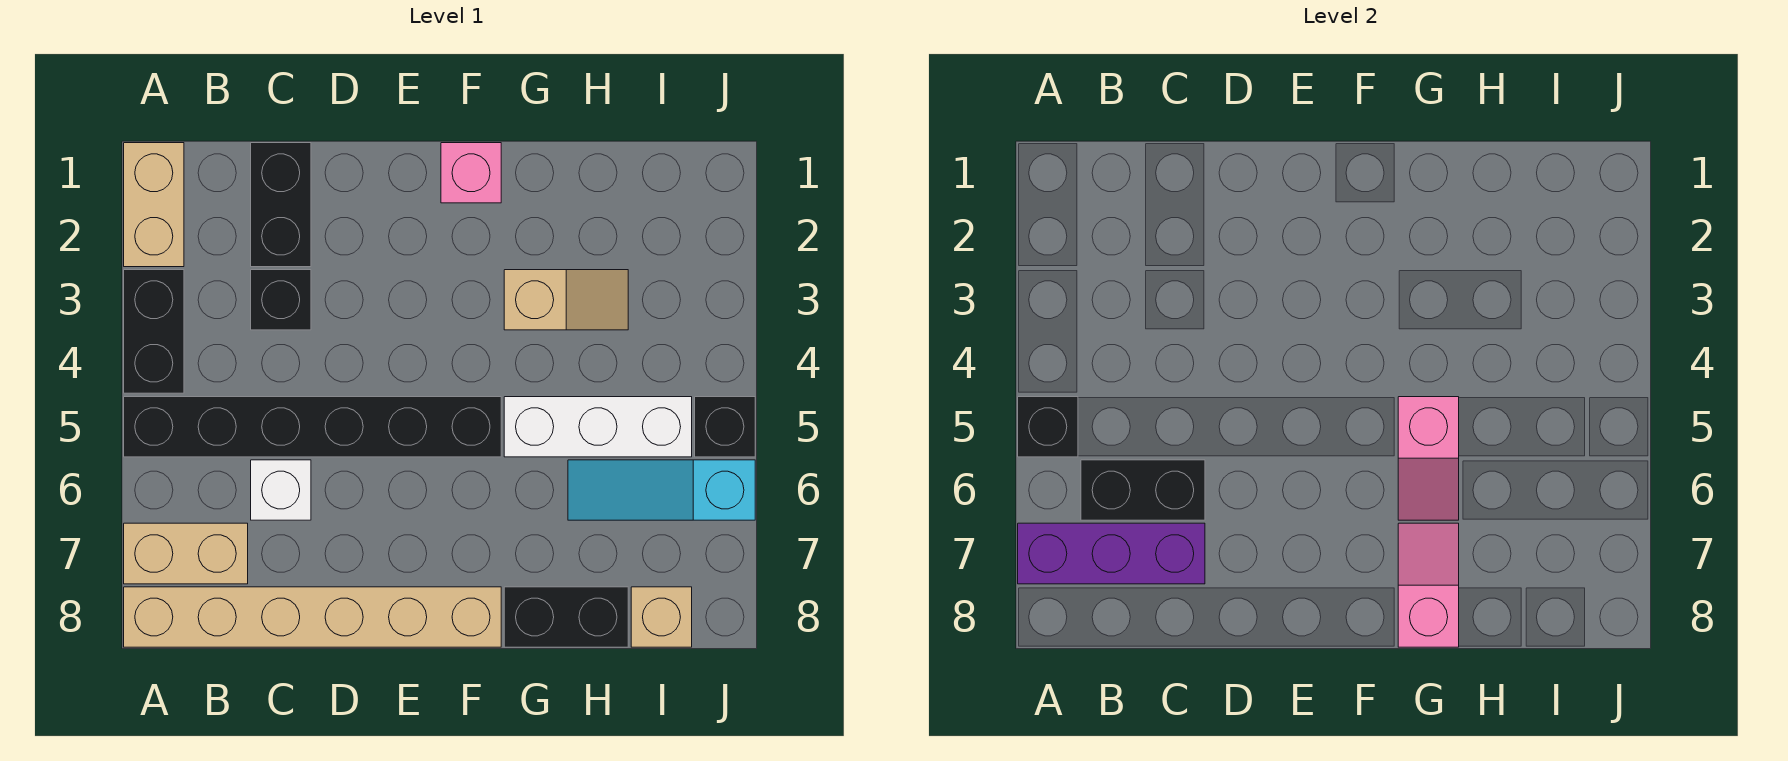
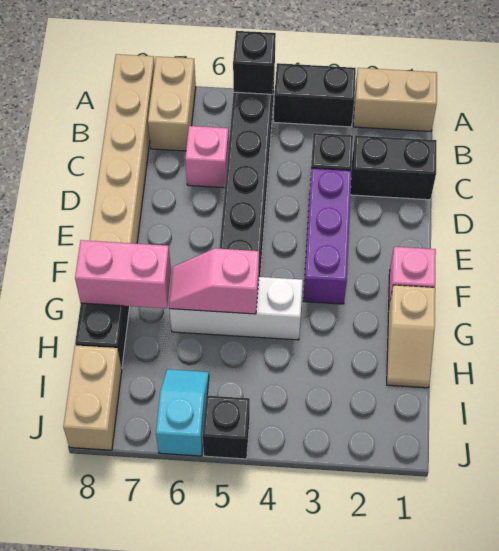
purple brick A7:C7 level 2 -> purple brick D3:F3 level 1
black brick B6:C6 level 2 -> none
white brick C6 level 1 -> pink brick C6 level 1
tan slope G3:H3 level 1 top G -> tan slope G1:H1 level 1 top G
white brick G5:I5 level 1 -> white brick G4:G6 level 1
pink slope G7:G8 level 2 top 8 -> pink brick G7:G8 level 2
cyan slope H6:J6 level 1 top J -> cyan slope I6:J6 level 1 top J
tan brick I8 level 1 -> tan brick I8:J8 level 1

